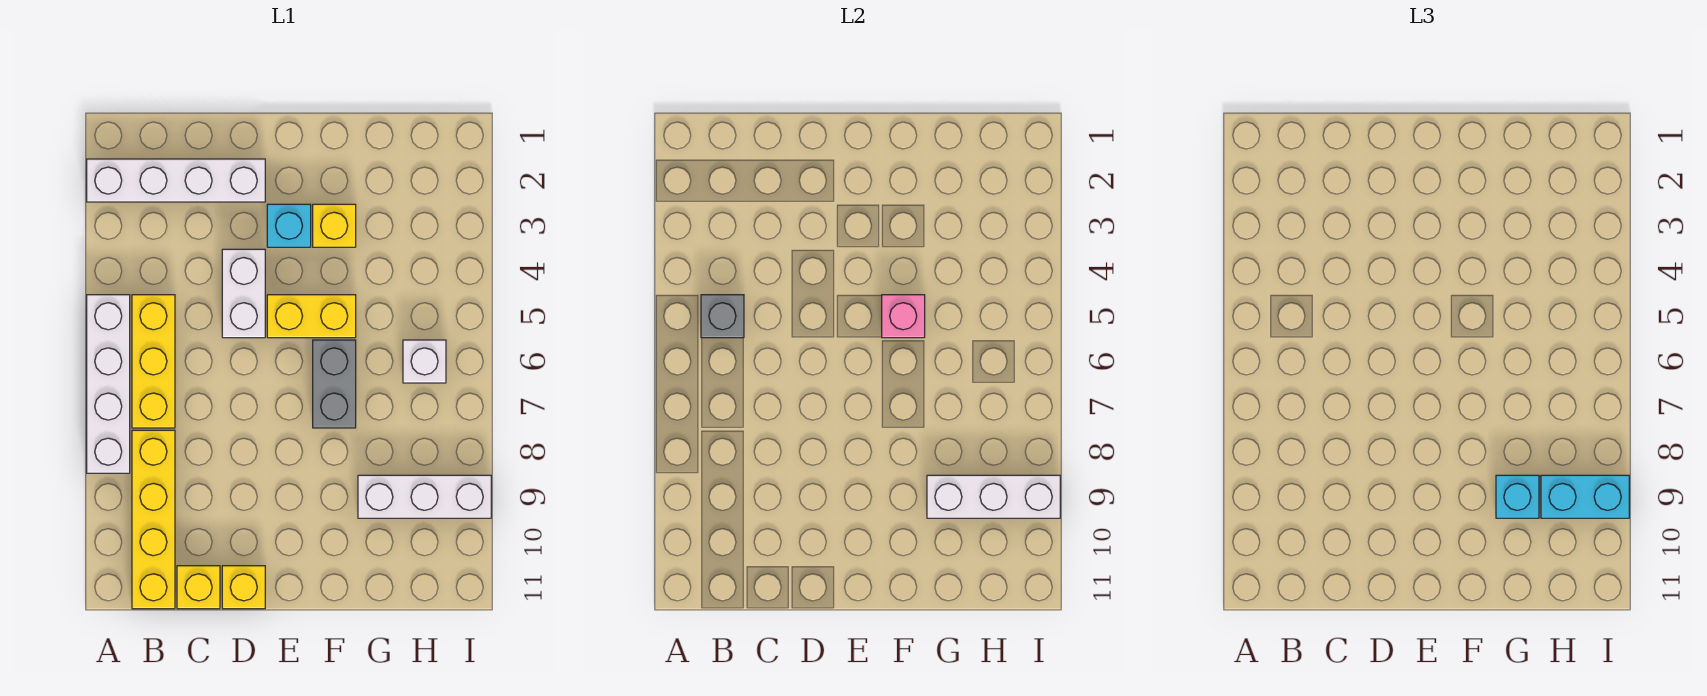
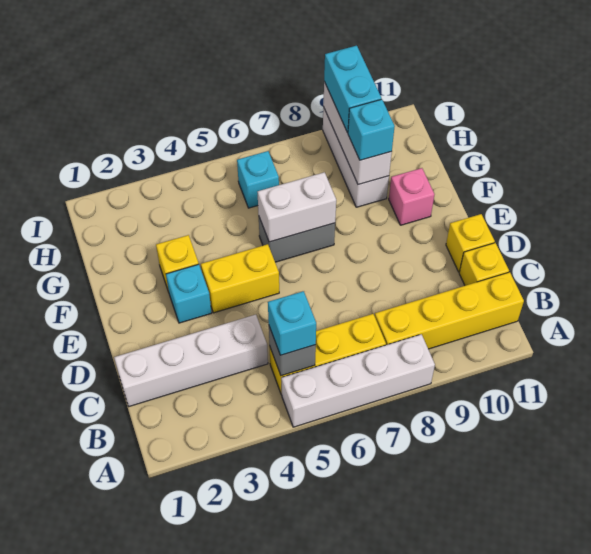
white brick A2:D2 level 1 -> white brick C1:C4 level 1
none -> cyan brick B5 level 3
white brick D4:D5 level 1 -> white brick F6:F7 level 2
yellow brick E5:F5 level 1 -> yellow brick E4:E5 level 1
pink brick F5 level 2 -> pink brick F10 level 1
white brick H6 level 1 -> cyan brick H6 level 1

